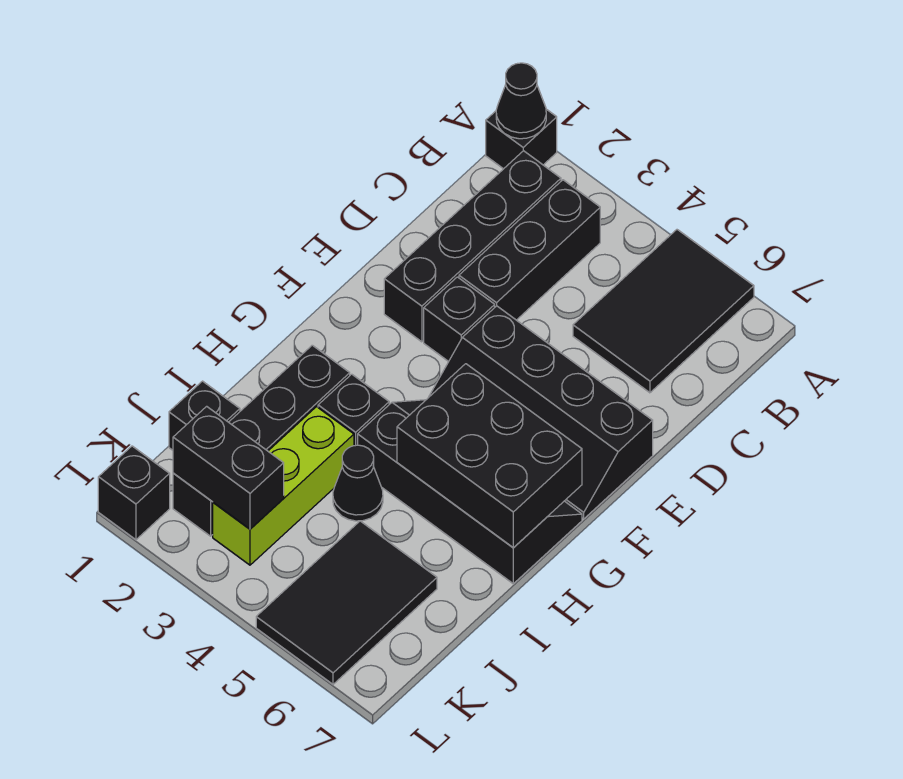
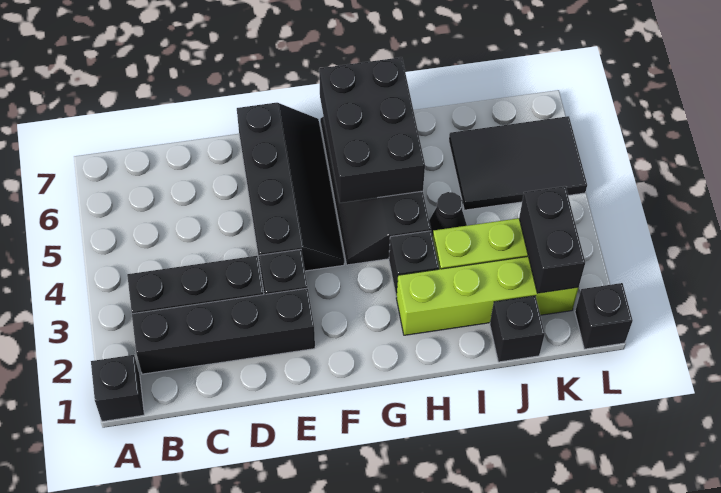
black cone A1 level 2 -> none
black tile A5:C6 level 1 -> none
black brick H2:K2 level 1 -> lime brick H2:K2 level 1

